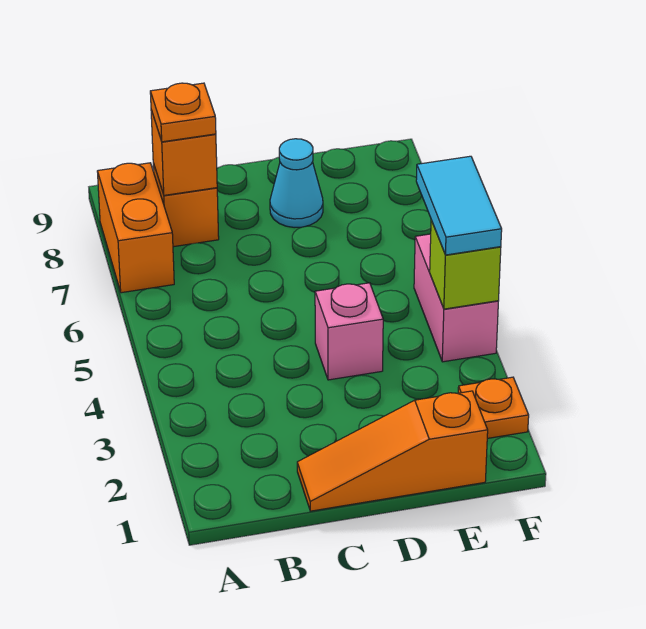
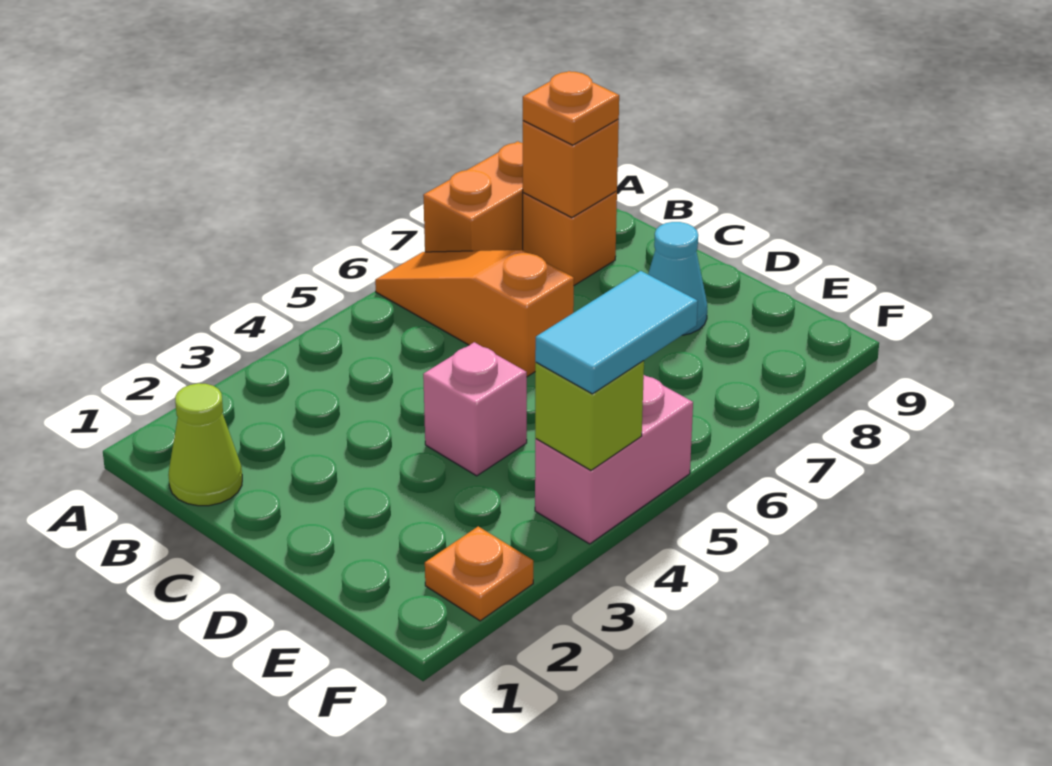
none -> lime cone B1 level 1
orange slope C1:E1 level 1 top E -> orange slope A6:C6 level 1 top C

